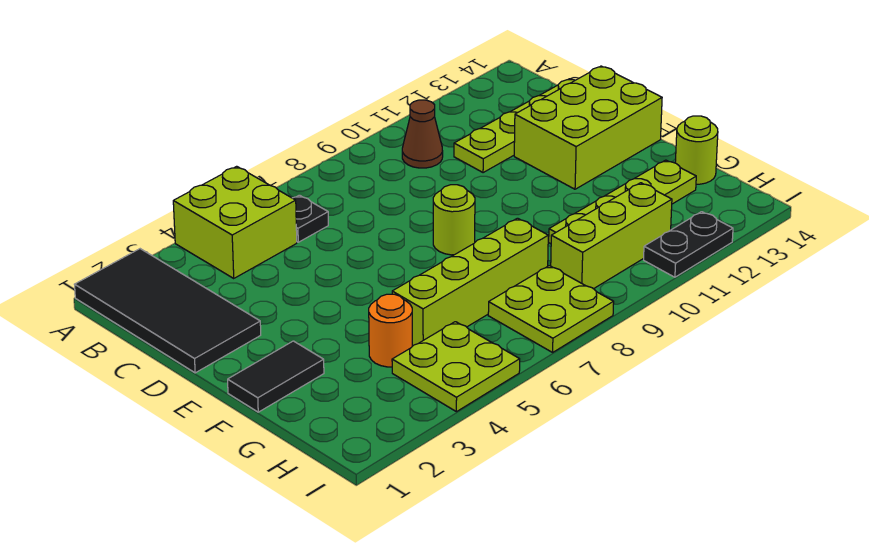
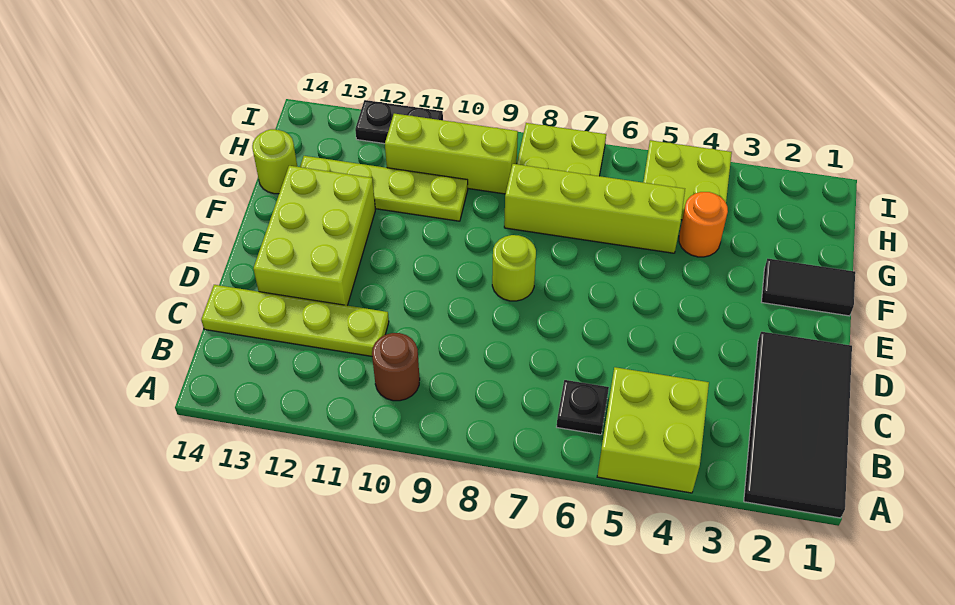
brown cone B10 level 1 -> brown round brick B10 level 1
lime brick D12:E14 level 1 -> lime brick D12:F13 level 1

